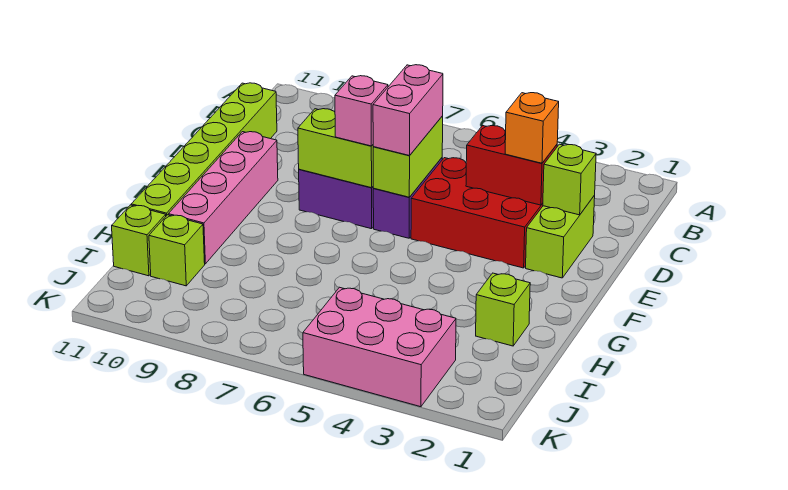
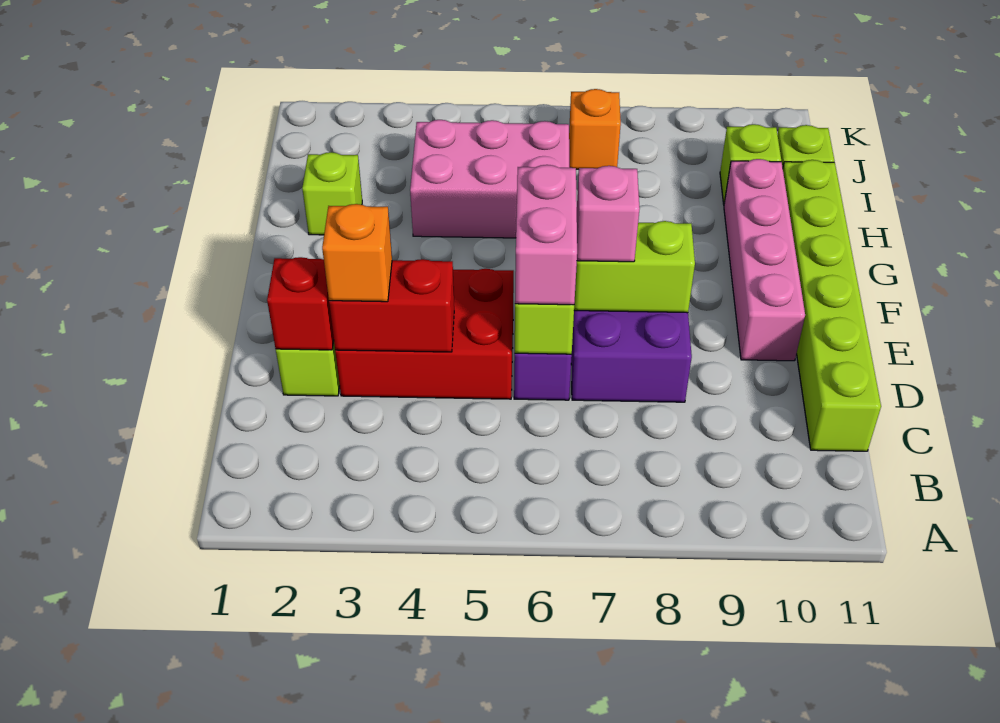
lime brick D2 level 2 -> red brick D2 level 2
pink brick J3:K5 level 1 -> pink brick H4:I6 level 1
none -> orange brick J7 level 1

